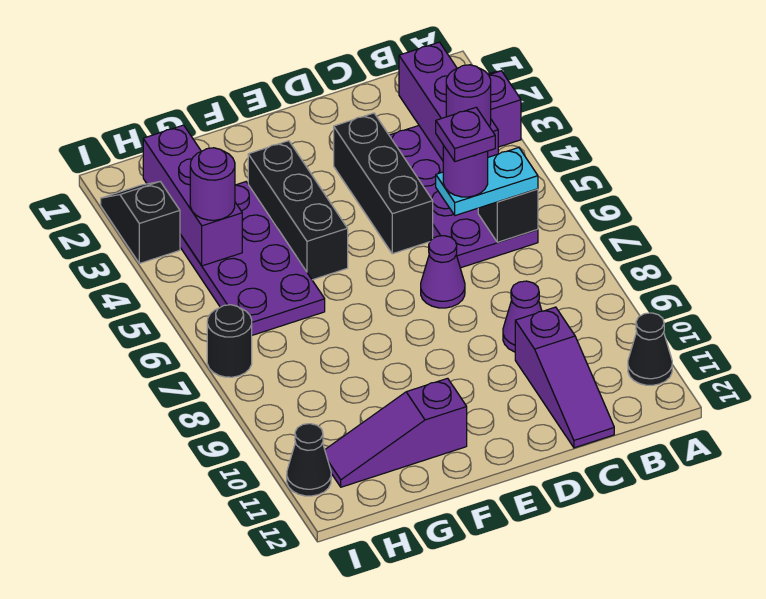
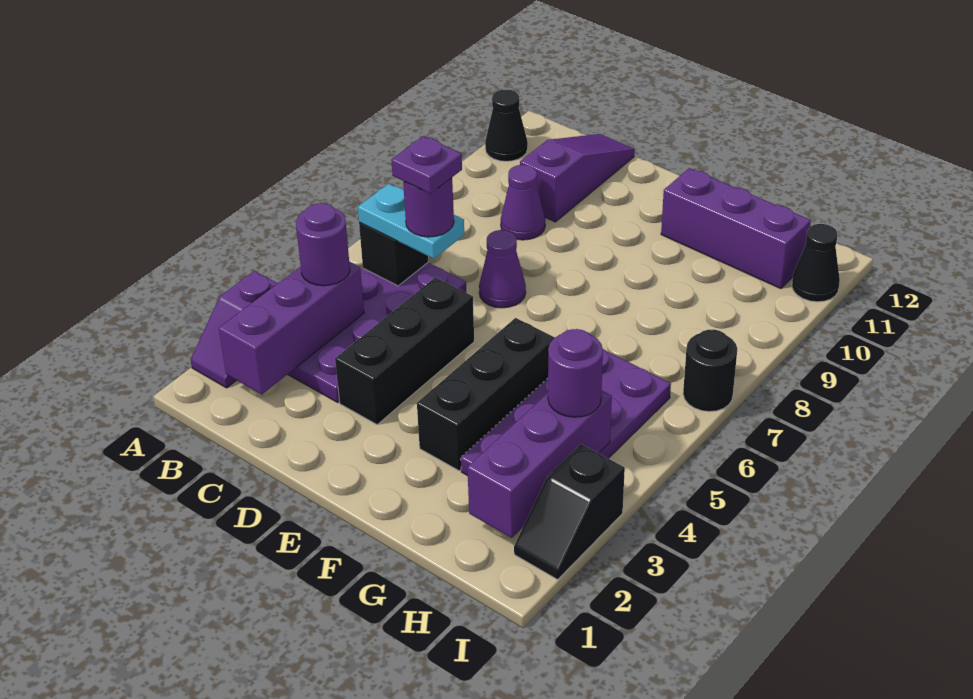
purple slope F11:H11 level 1 top F -> purple brick F11:H11 level 1

